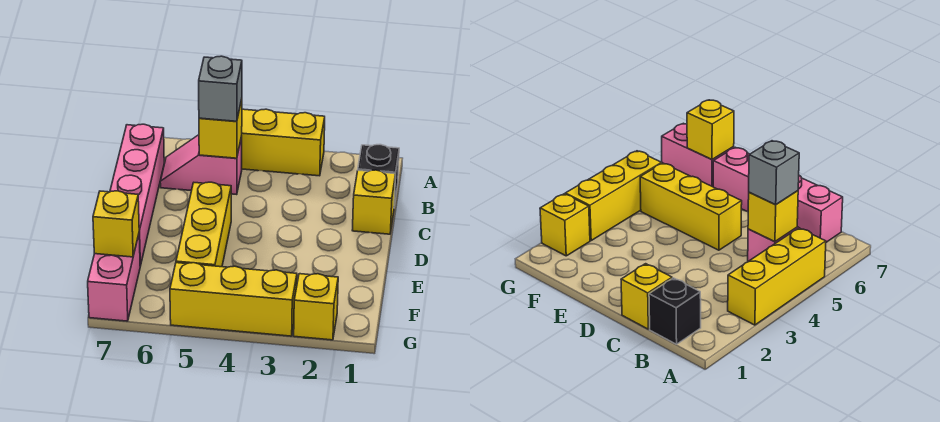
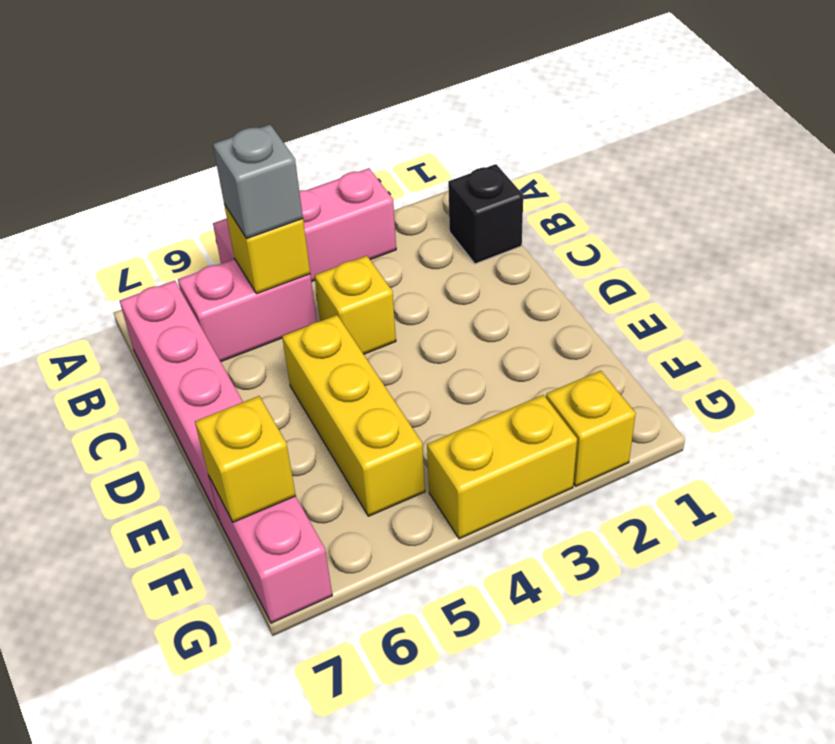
yellow brick A3:A5 level 1 -> pink brick A3:A5 level 1
pink slope B5:B6 level 1 top 5 -> pink brick B5:B6 level 1
yellow brick C1 level 1 -> yellow brick C4 level 1
yellow brick G3:G5 level 1 -> yellow brick G3:G4 level 1

